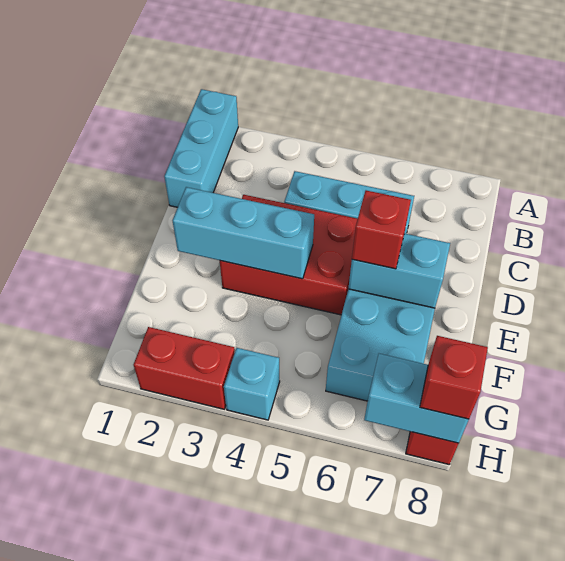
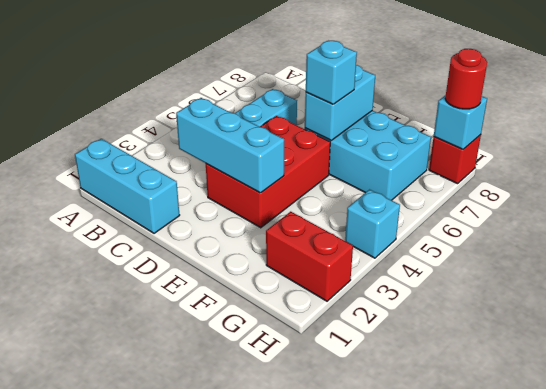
cyan brick E2:E4 level 2 -> cyan brick C3:E3 level 2
red brick E6 level 3 -> cyan brick E6 level 3
red brick H2:H3 level 1 -> red brick G2:H2 level 1
cyan brick H7:H8 level 2 -> cyan brick H8 level 2
red brick H8 level 3 -> red round brick H8 level 3

